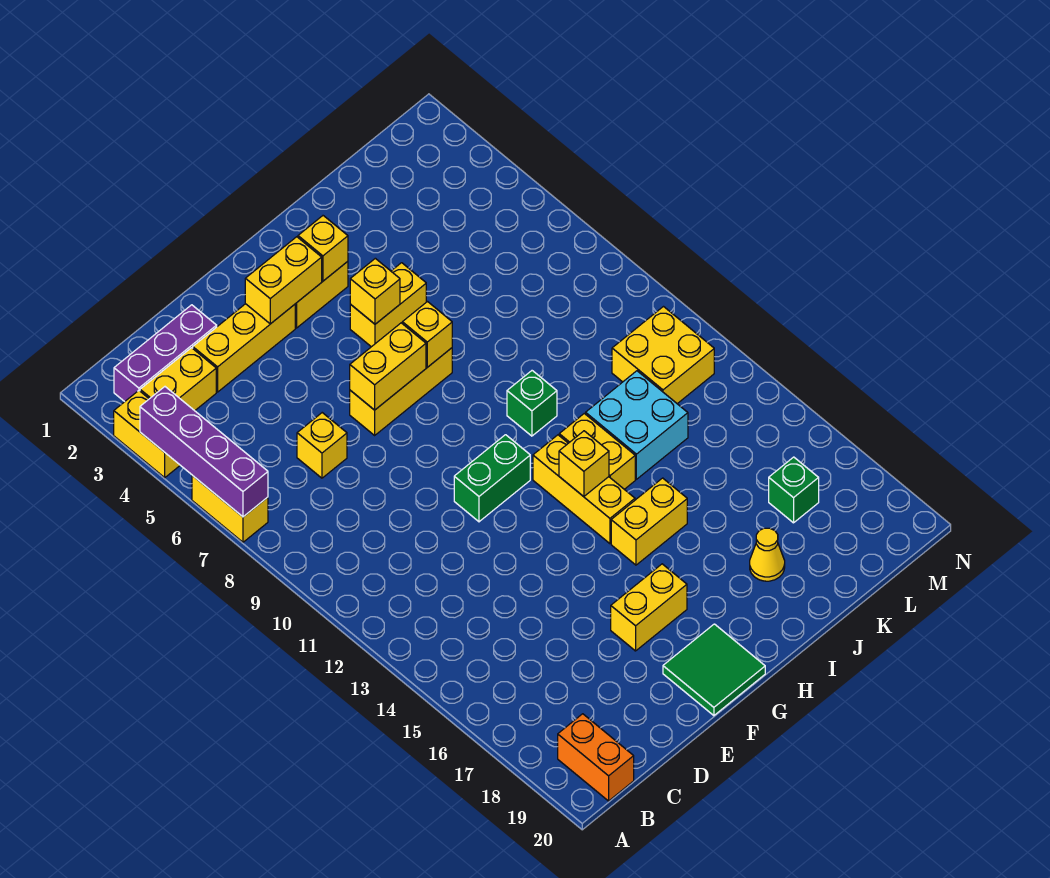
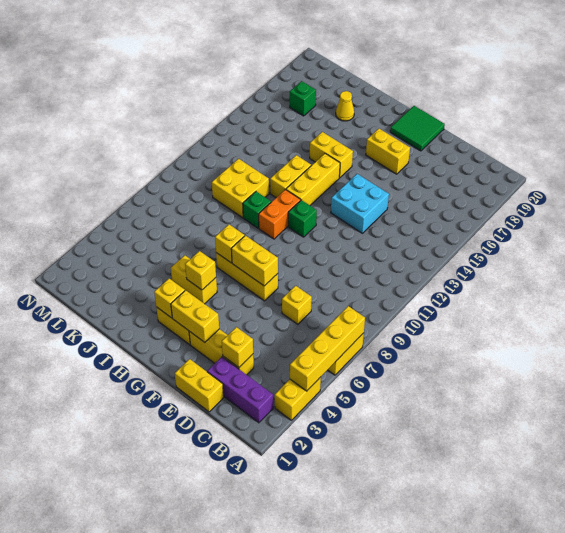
purple brick A4:A7 level 2 -> yellow brick A4:A7 level 2
yellow brick B3:C3 level 1 -> yellow brick D1:E1 level 1
orange brick B19:B20 level 1 -> orange brick H10:H11 level 1
green brick F11:G11 level 1 -> green brick G11 level 1
yellow brick H13 level 2 -> yellow brick D3 level 2
cyan brick J12:K13 level 1 -> cyan brick E13:F14 level 1
yellow brick L11:M12 level 1 -> yellow brick J10:K11 level 1

